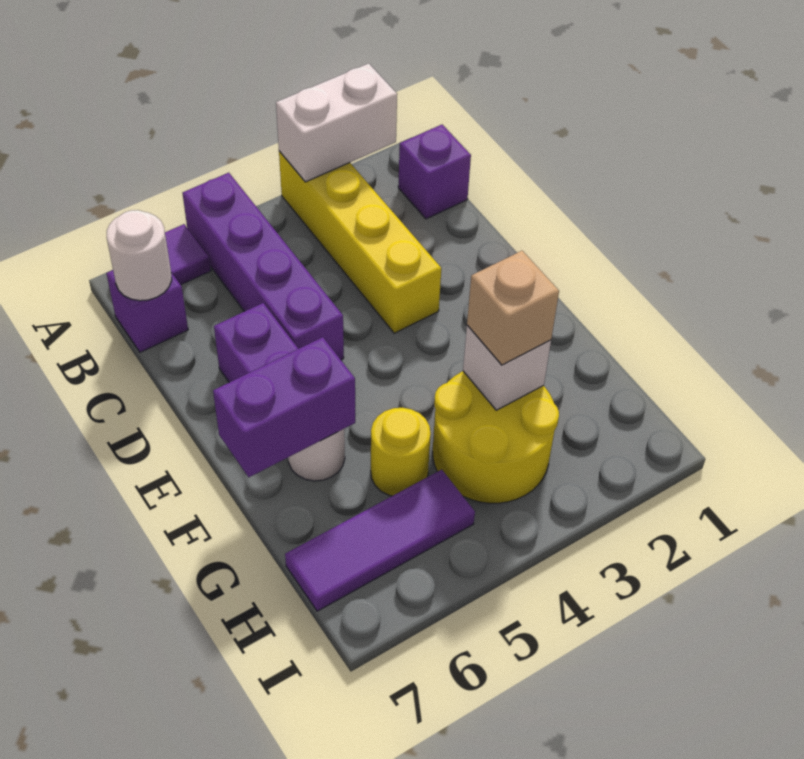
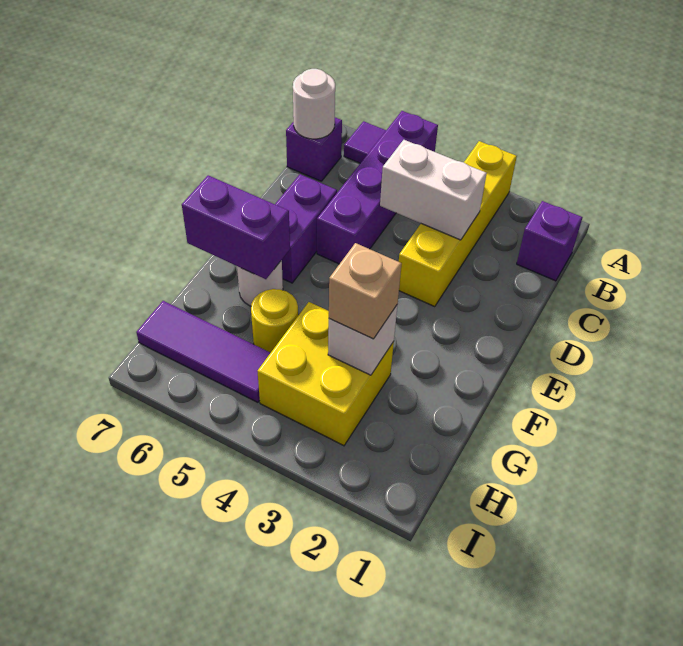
white brick A2:A3 level 2 -> white brick C3:C4 level 2
yellow round brick G3:H4 level 1 -> yellow brick G3:H4 level 1

